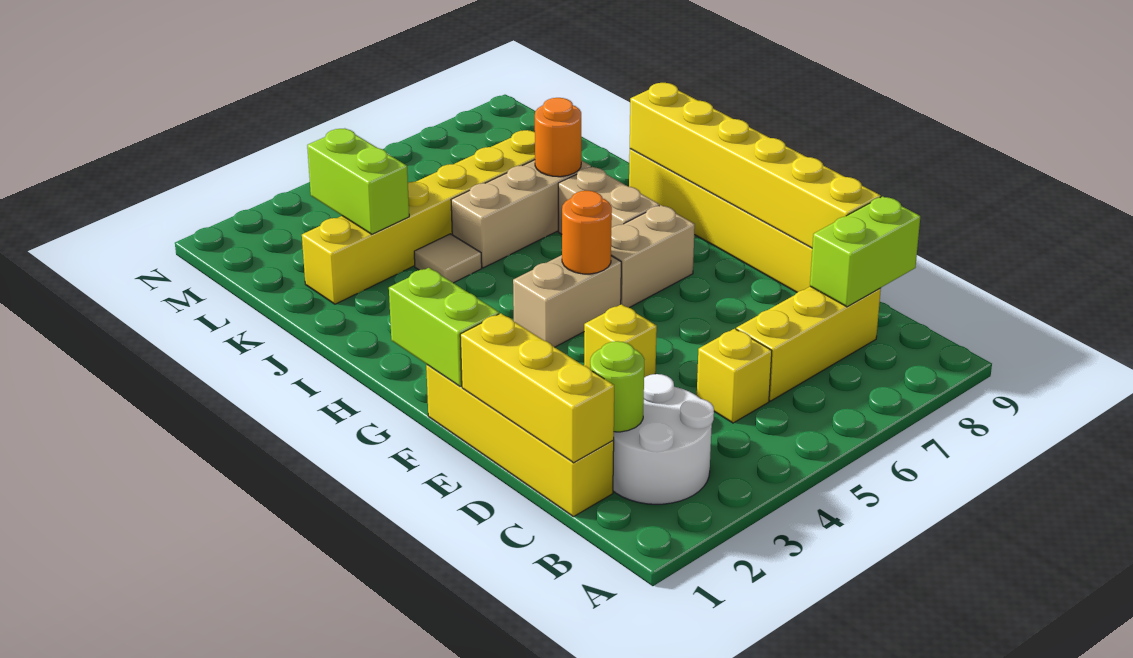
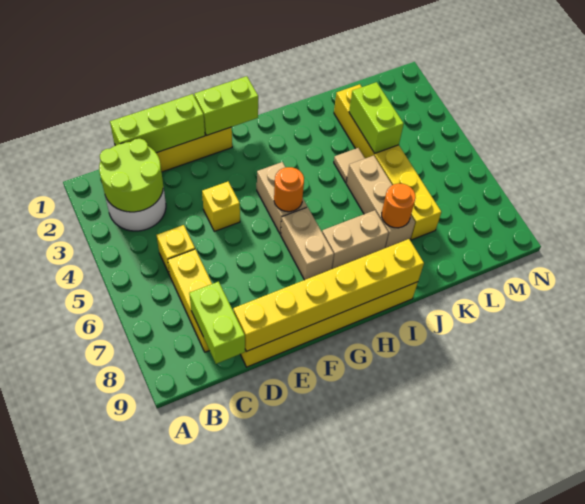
yellow brick C1:E1 level 2 -> lime brick C1:E1 level 2
lime round brick C2 level 2 -> lime round brick B2:C3 level 2
lime brick K3:L3 level 2 -> lime brick K3:K4 level 2

